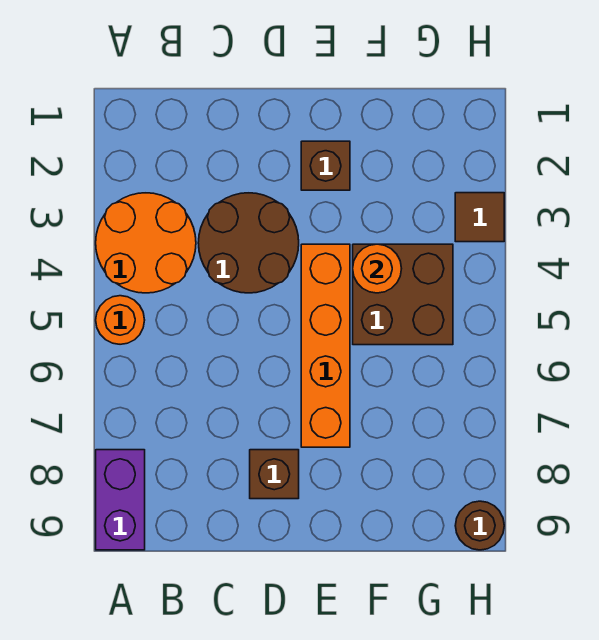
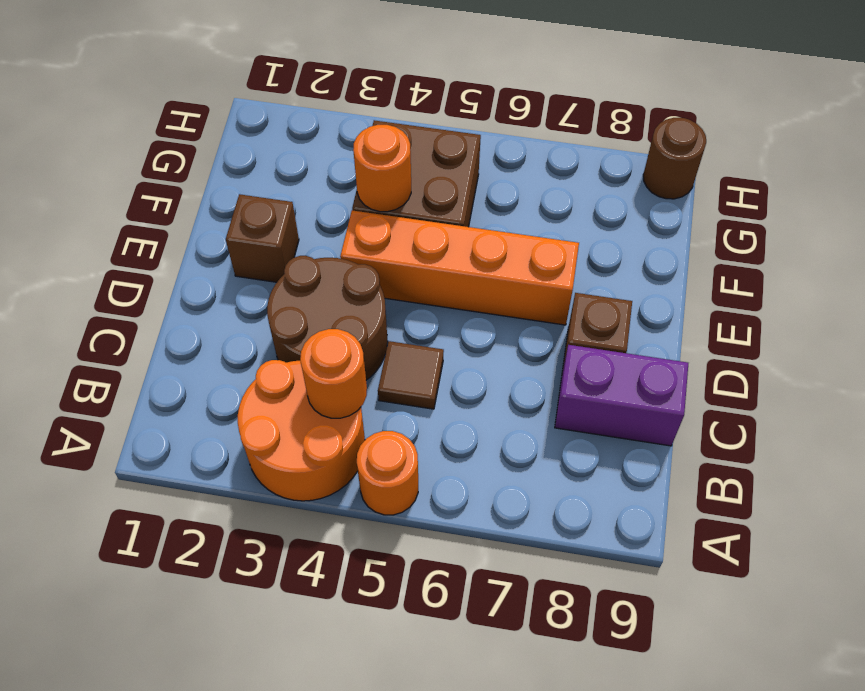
purple brick A8:A9 level 1 -> purple brick C8:C9 level 1
none -> orange round brick B4 level 2
brown tile H3 level 1 -> brown tile C5 level 1

